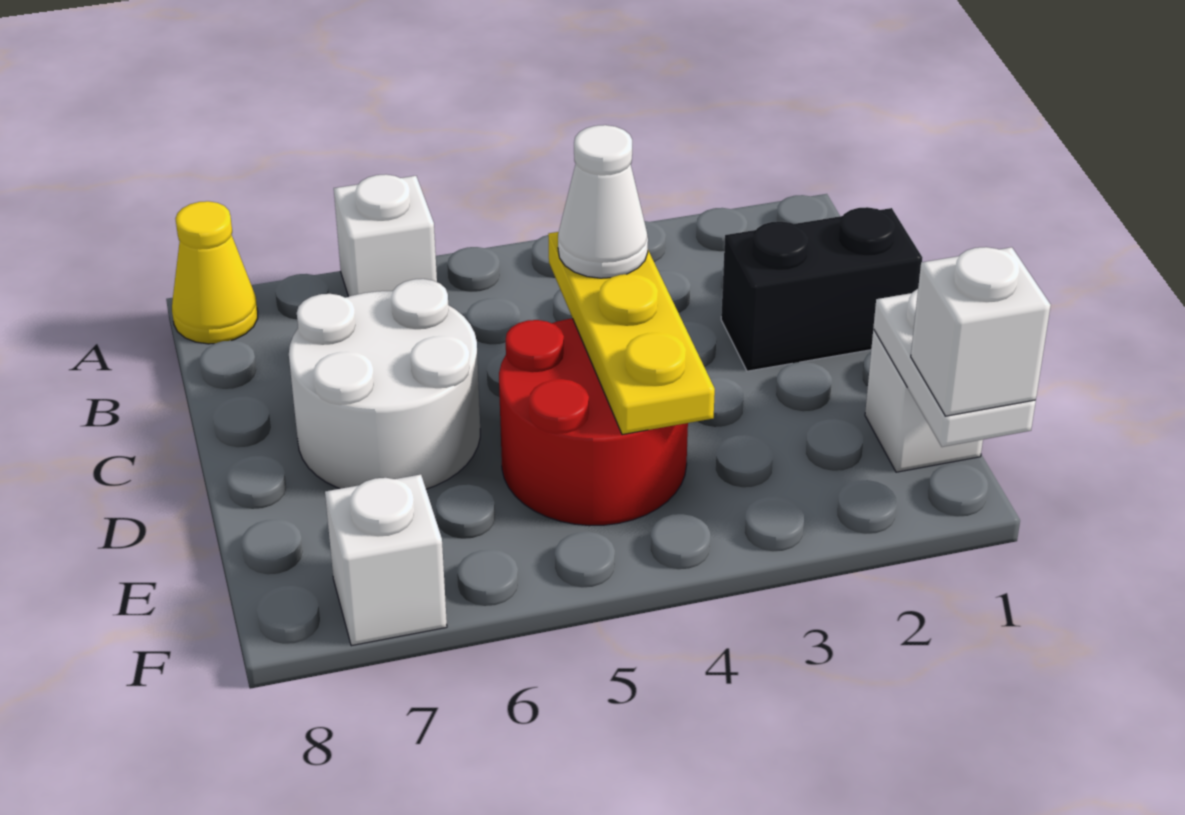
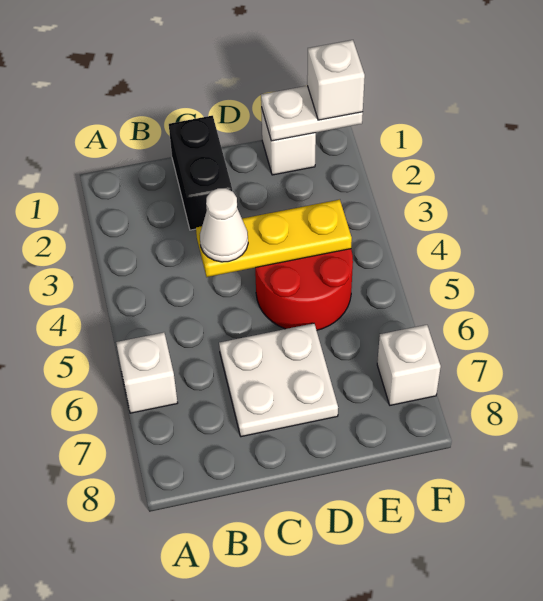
yellow cone A8 level 1 -> none
white round brick C6:D7 level 1 -> white plate C6:D7 level 1

